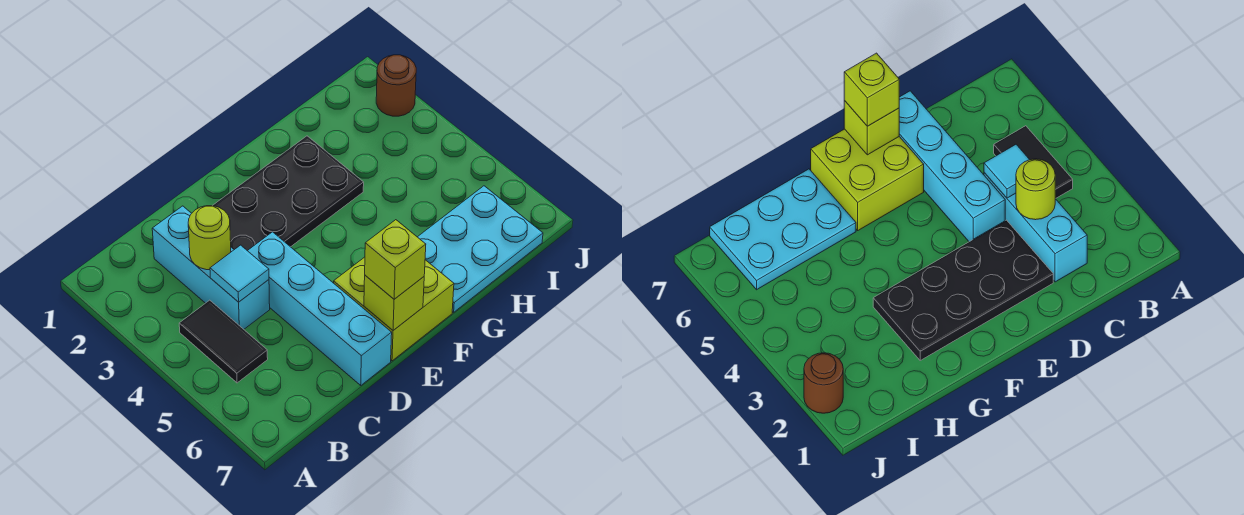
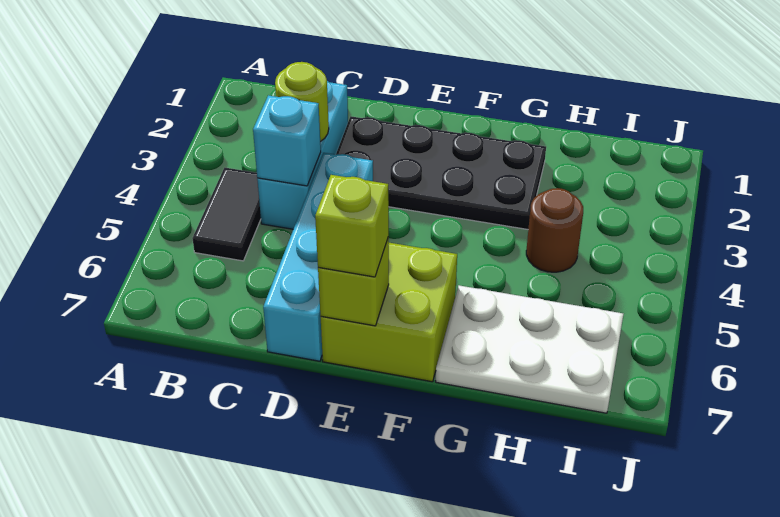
cyan tile C4 level 2 -> cyan brick C4 level 2
cyan plate G6:I7 level 1 -> white plate G6:I7 level 1
brown round brick J2 level 1 -> brown round brick H4 level 1

